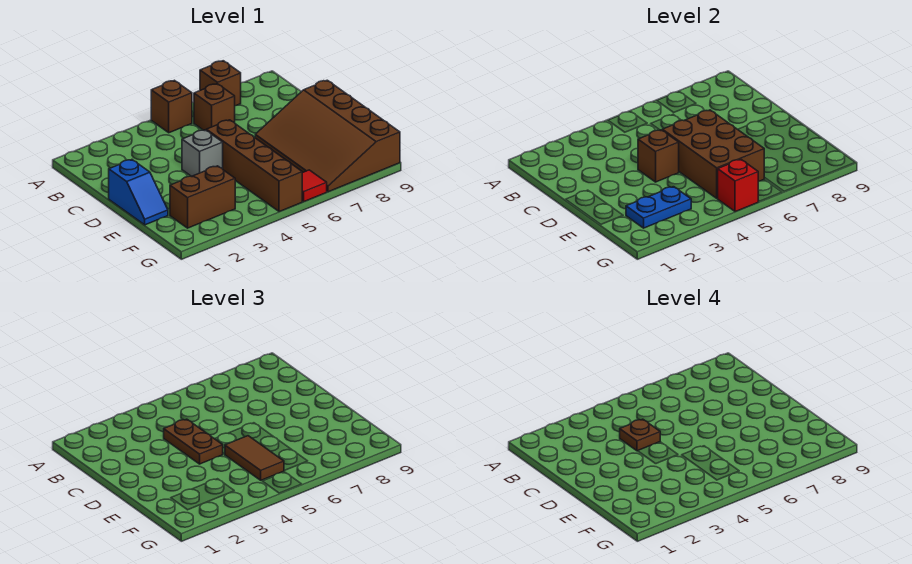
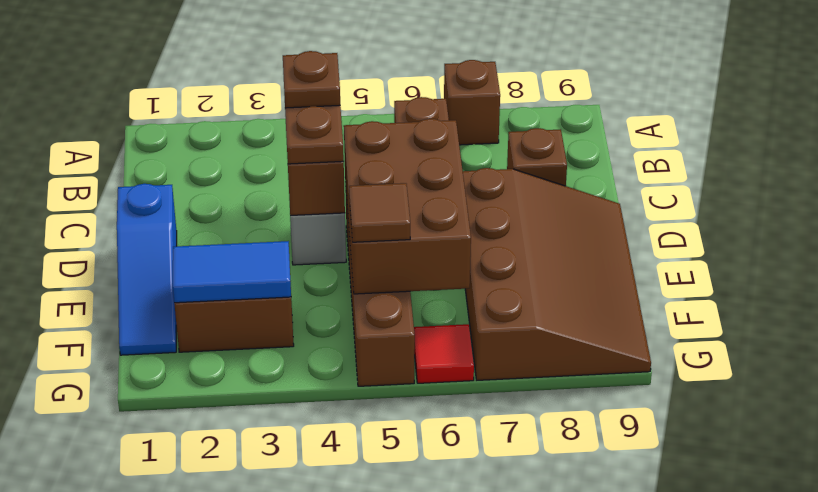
brown brick A5 level 1 -> brown brick C8 level 1
blue slope D1:E1 level 1 top D -> blue slope D1:F1 level 1 top D
brown slope D7:G9 level 1 top 9 -> brown slope D7:G9 level 1 top 7
brown tile E5:F5 level 3 -> brown tile F5 level 3
blue plate F2:F3 level 2 -> blue tile F2:F3 level 2
red brick G5 level 2 -> none

